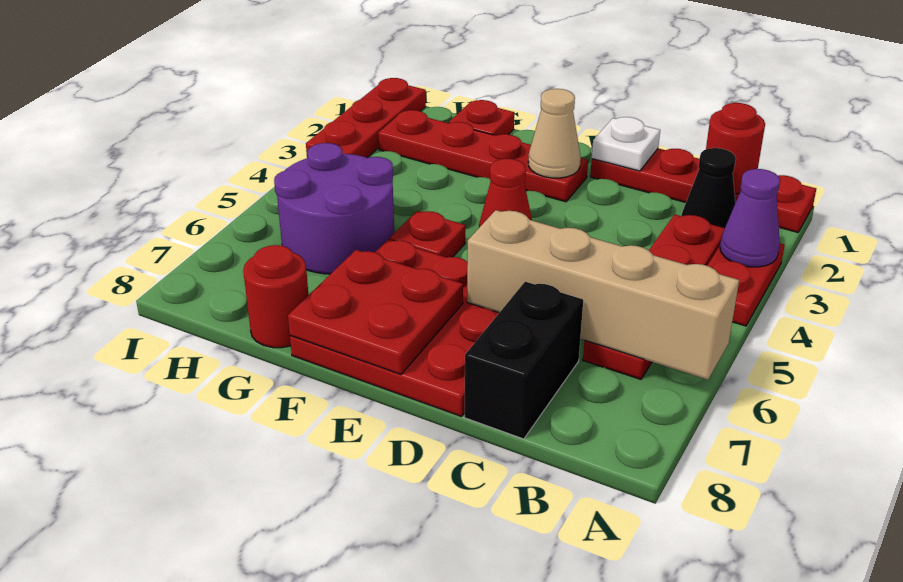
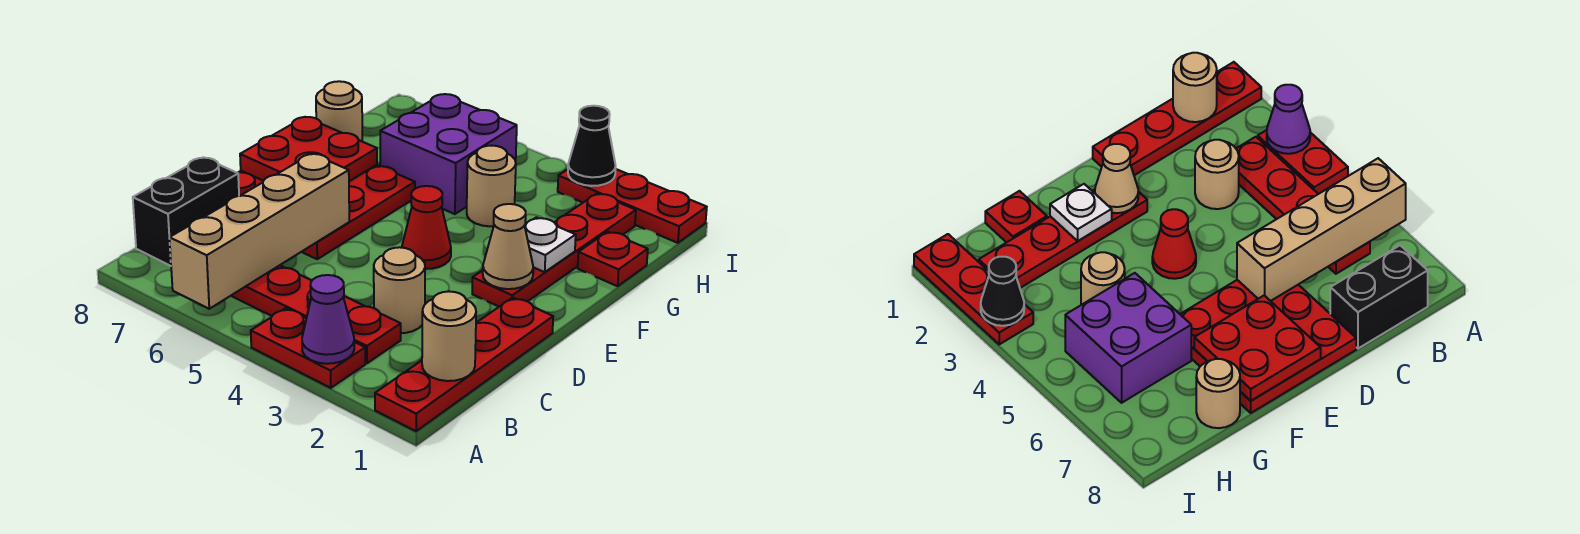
red round brick B1 level 2 -> tan round brick B1 level 2
black cone B2 level 1 -> black cone I3 level 2
none -> tan round brick C3 level 1
black brick C7:C8 level 1 -> black brick B8:C8 level 1
white plate D1 level 2 -> white plate F2 level 2
red plate F5 level 1 -> none
none -> tan round brick G4 level 1
purple round brick G5:H6 level 1 -> purple brick G5:H6 level 1
red round brick G8 level 1 -> tan round brick G8 level 1

